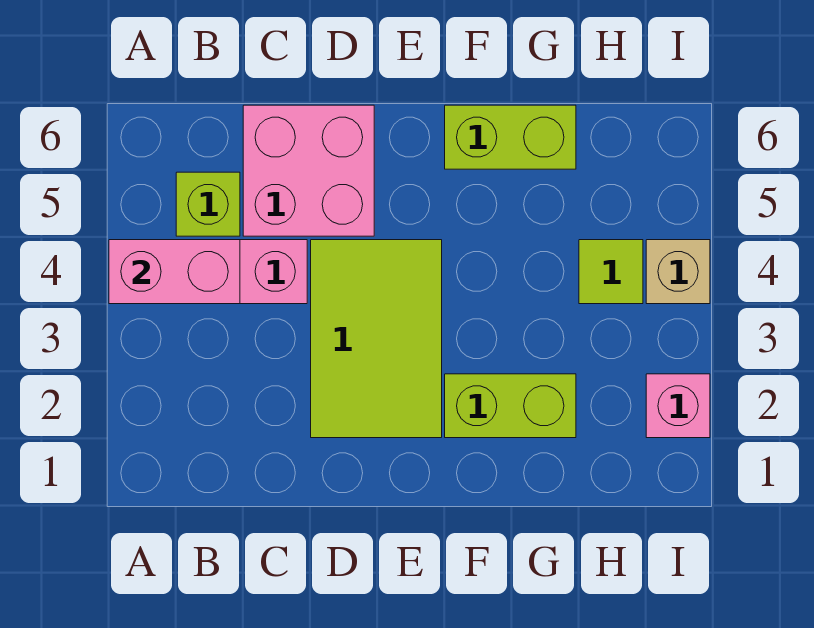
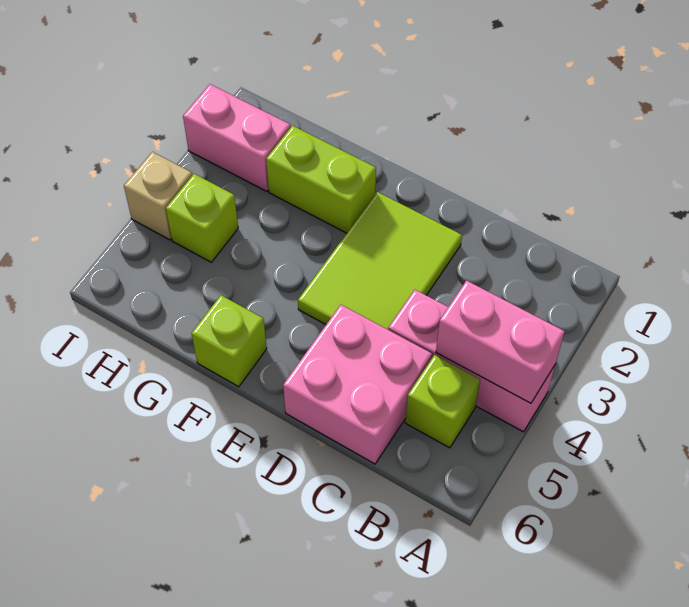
lime brick F6:G6 level 1 -> lime brick F6 level 1
lime tile H4 level 1 -> lime brick H4 level 1
pink brick I2 level 1 -> pink brick H2:I2 level 1

